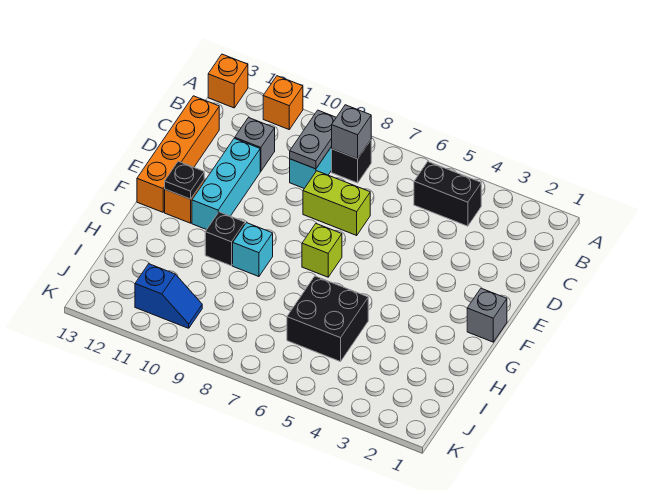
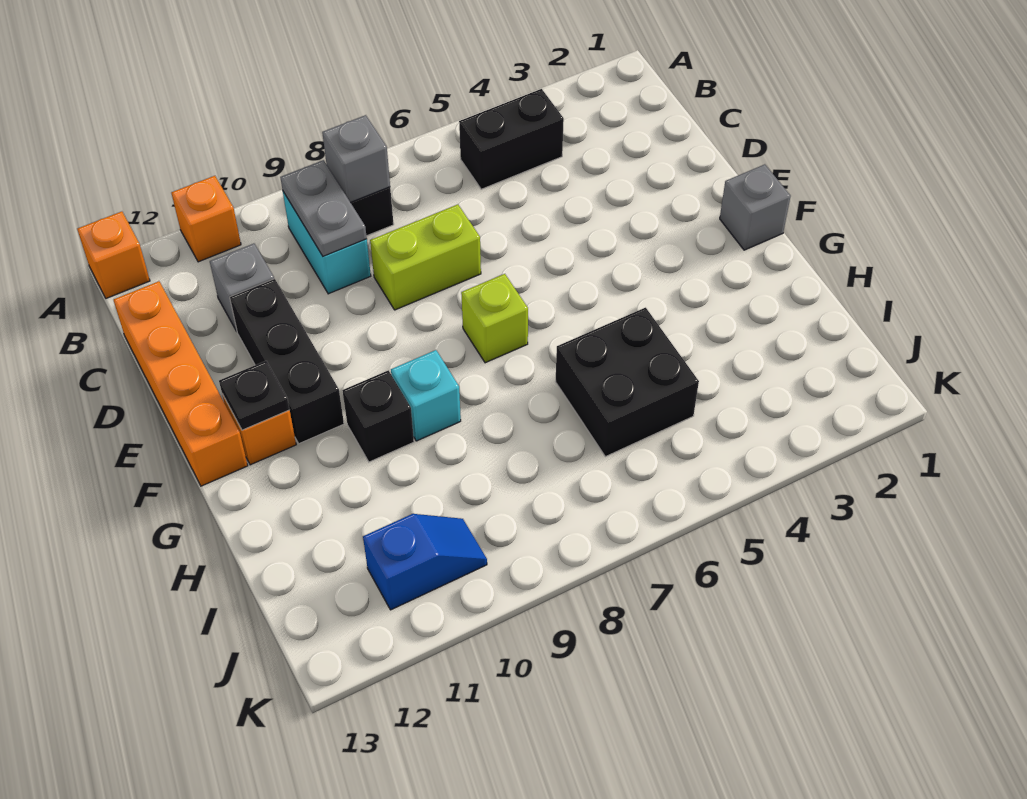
cyan brick D11:F11 level 1 -> black brick D11:F11 level 1

